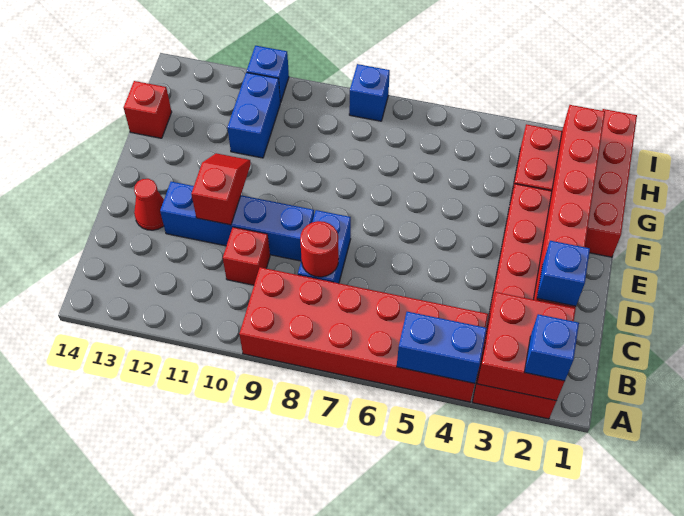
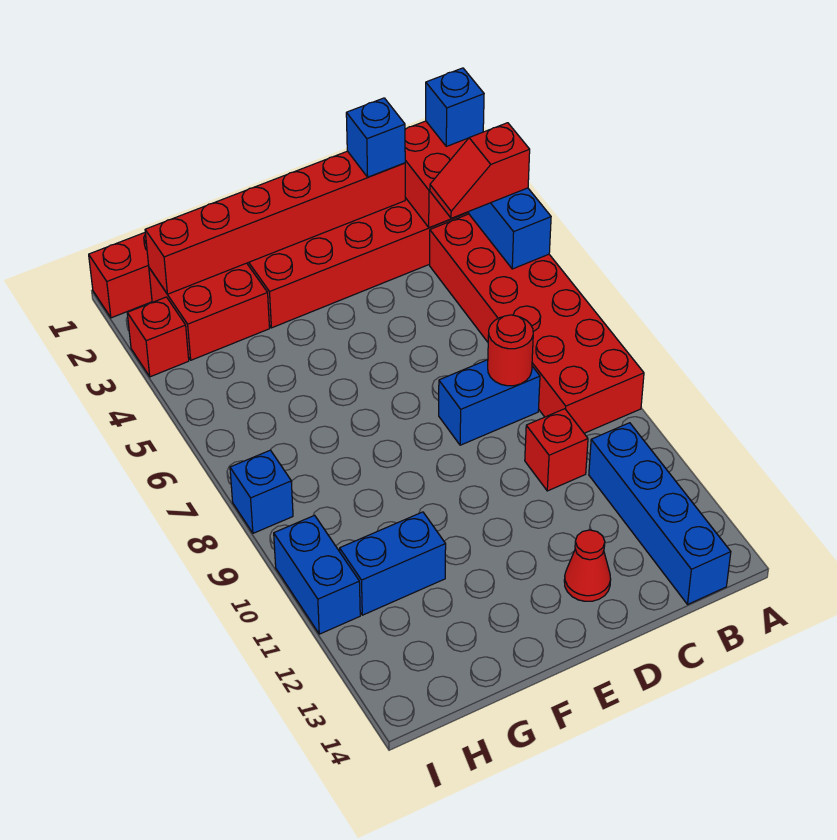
blue brick D9:D12 level 1 -> blue brick B11:B14 level 1
red slope D11:E11 level 2 top D -> red slope A4:B4 level 3 top A
red brick G14 level 1 -> red brick I3 level 1
blue brick I11 level 1 -> blue brick I10:I11 level 1

